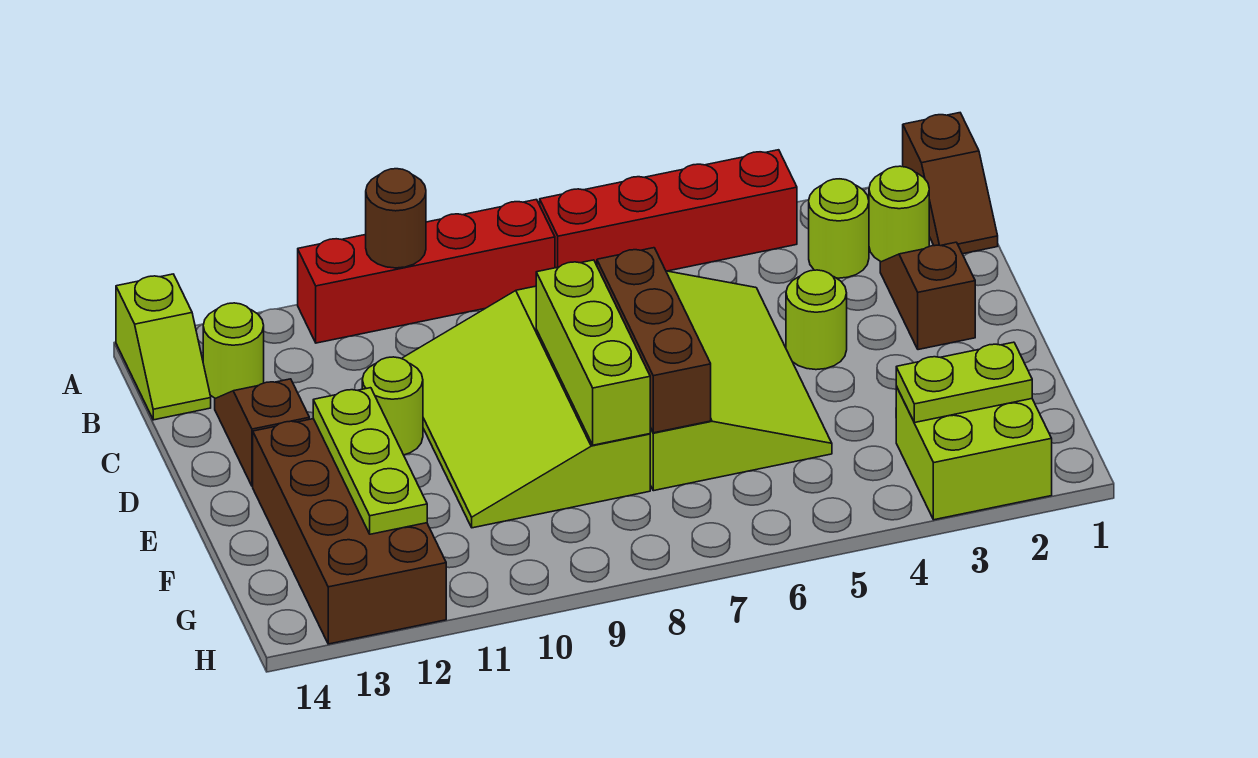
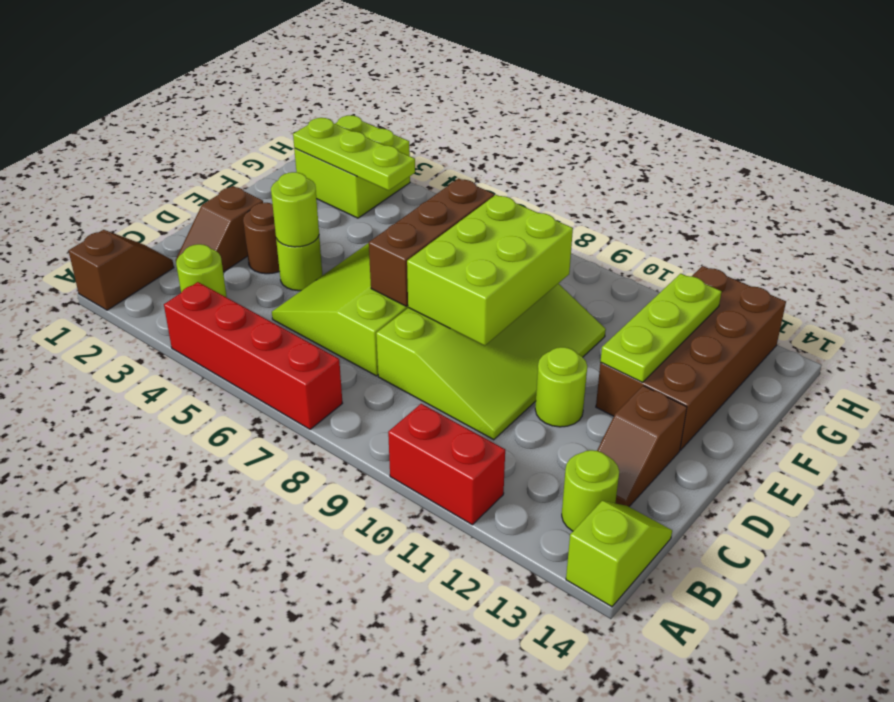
red brick A8:A11 level 1 -> red brick A10:A11 level 1
brown round brick A10 level 2 -> brown round brick D3 level 1
lime round brick B2 level 1 -> lime round brick D4 level 2
lime brick D8:F8 level 2 -> lime brick D8:F9 level 2
lime plate G2:G3 level 2 -> lime plate G2:G4 level 2

